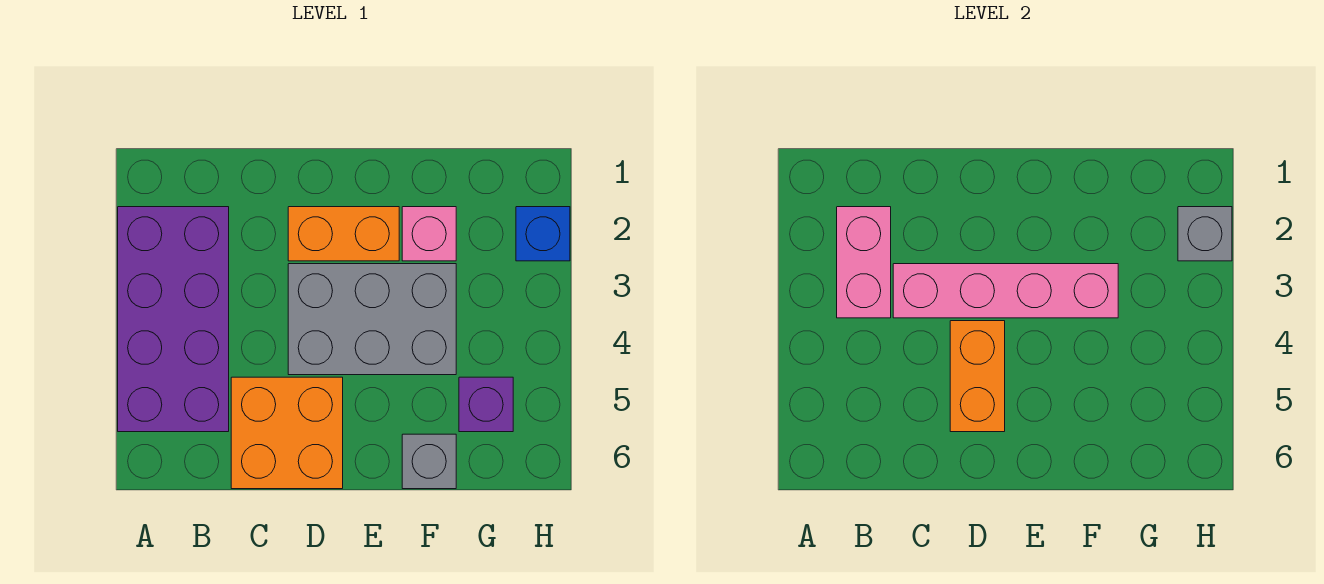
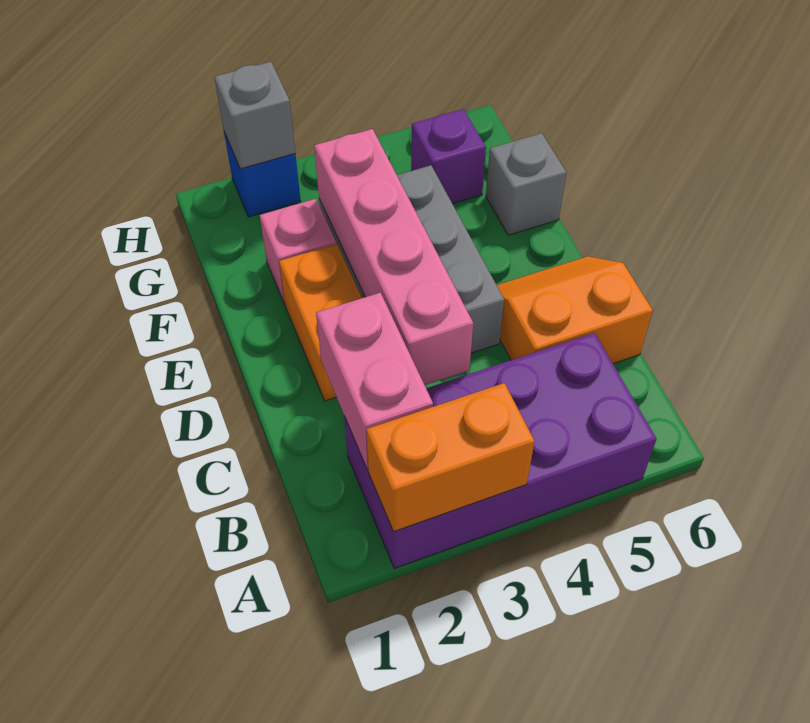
pink brick B2:B3 level 2 -> pink brick B2:C2 level 2
orange brick C5:D6 level 1 -> orange slope C5:D6 level 1 top C
orange brick D4:D5 level 2 -> orange brick A2:A3 level 2

